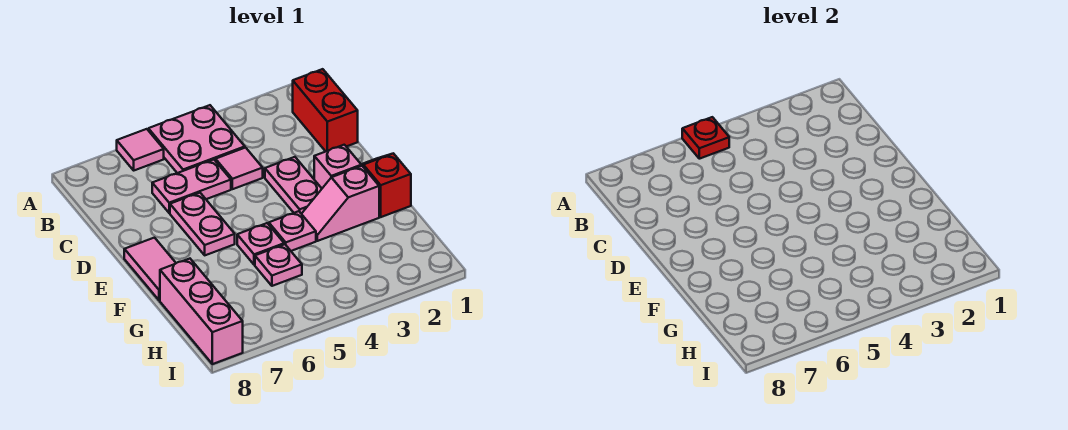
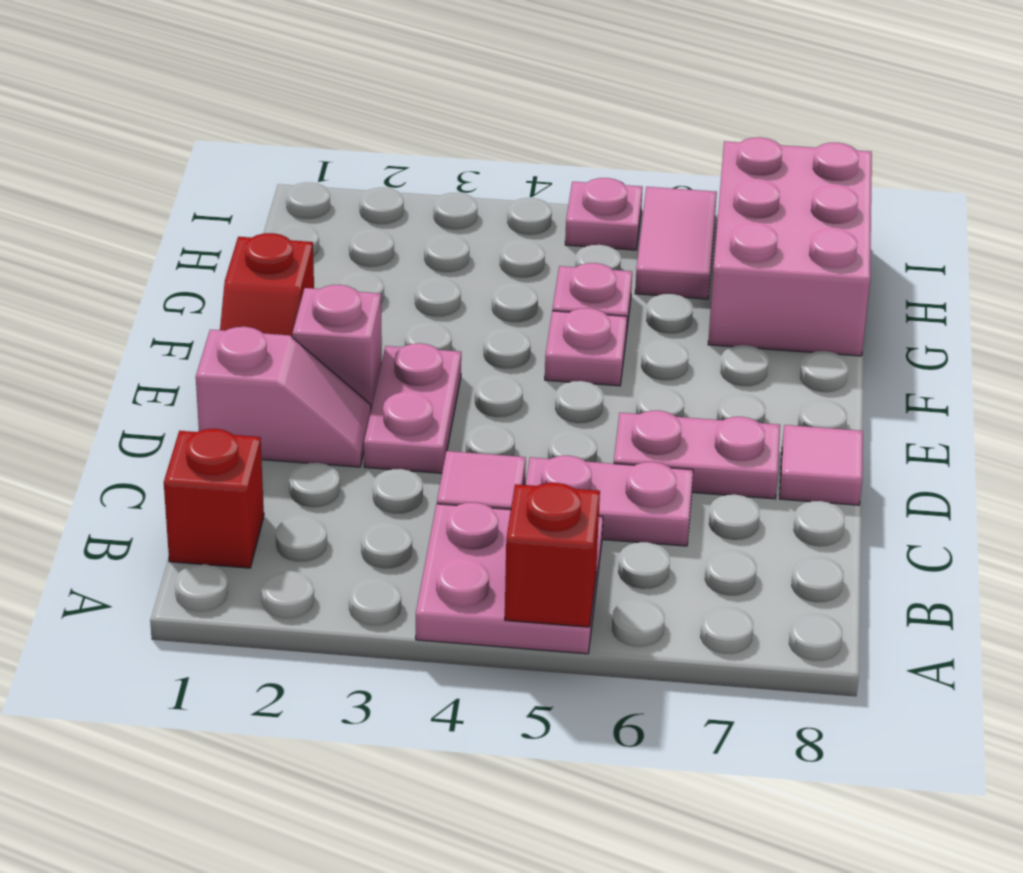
red plate A5 level 2 -> red brick A5 level 2
pink tile A6 level 1 -> pink tile D8 level 1
red brick B1:C1 level 1 -> red brick B1 level 1
pink plate D6:E6 level 1 -> pink plate D6:D7 level 1
pink tile E8:F8 level 1 -> pink tile H6:I6 level 1
pink slope F2:F3 level 1 top 2 -> pink slope D1:D2 level 1 top 1
pink plate F4 level 1 -> pink plate I5 level 1
pink brick G8:I8 level 1 -> pink brick G7:I8 level 1

